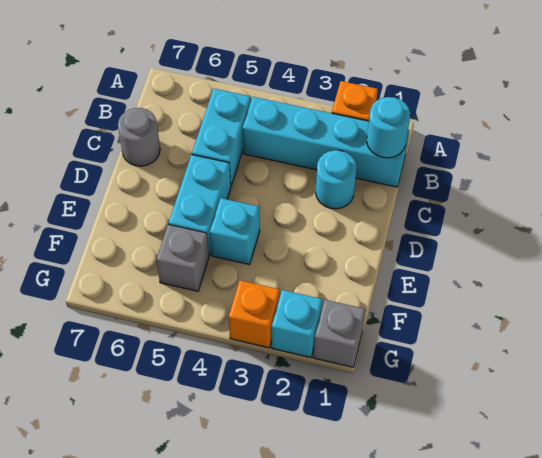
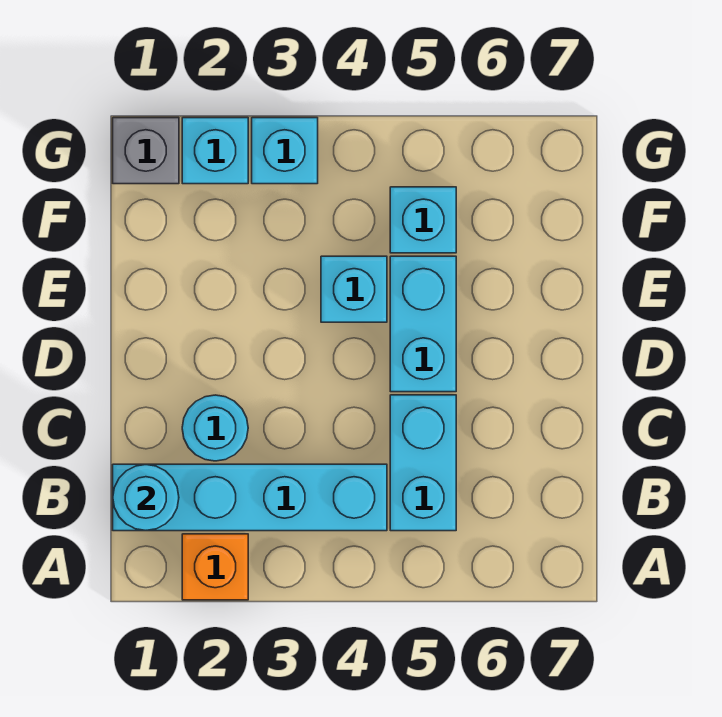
grey round brick C7 level 1 -> none
grey brick F5 level 1 -> cyan brick F5 level 1
orange brick G3 level 1 -> cyan brick G3 level 1

